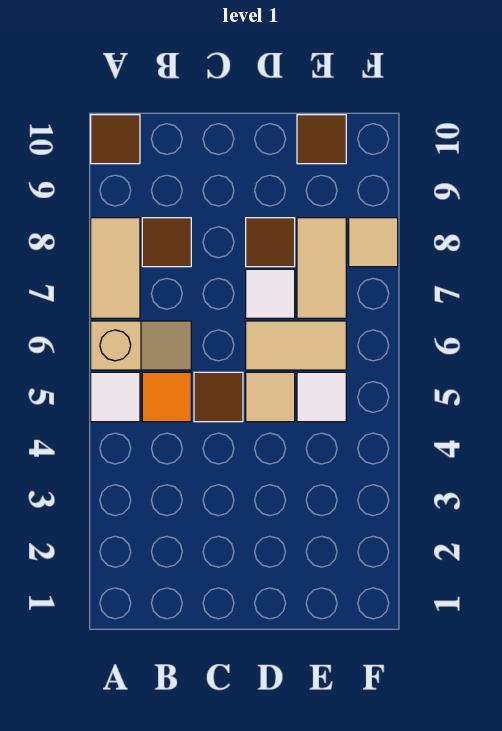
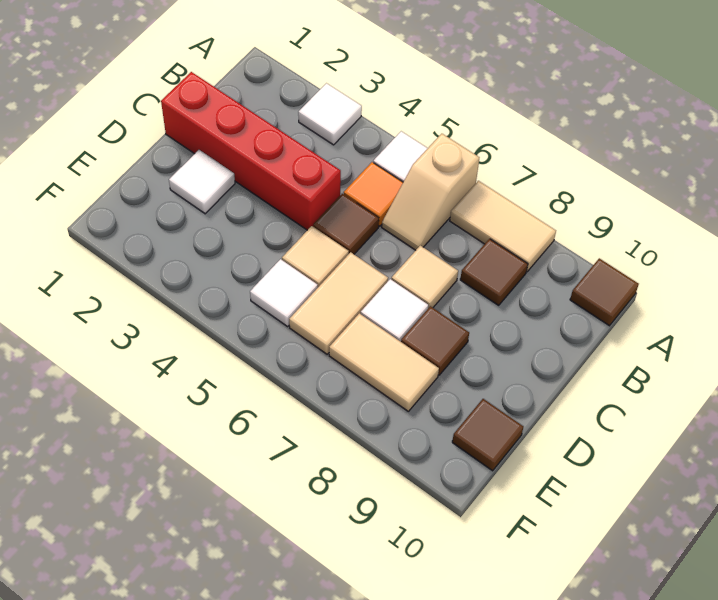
none -> white tile A3 level 1
none -> red brick C1:C4 level 1
none -> white tile D2 level 1
tan tile F8 level 1 -> tan tile C7 level 1

